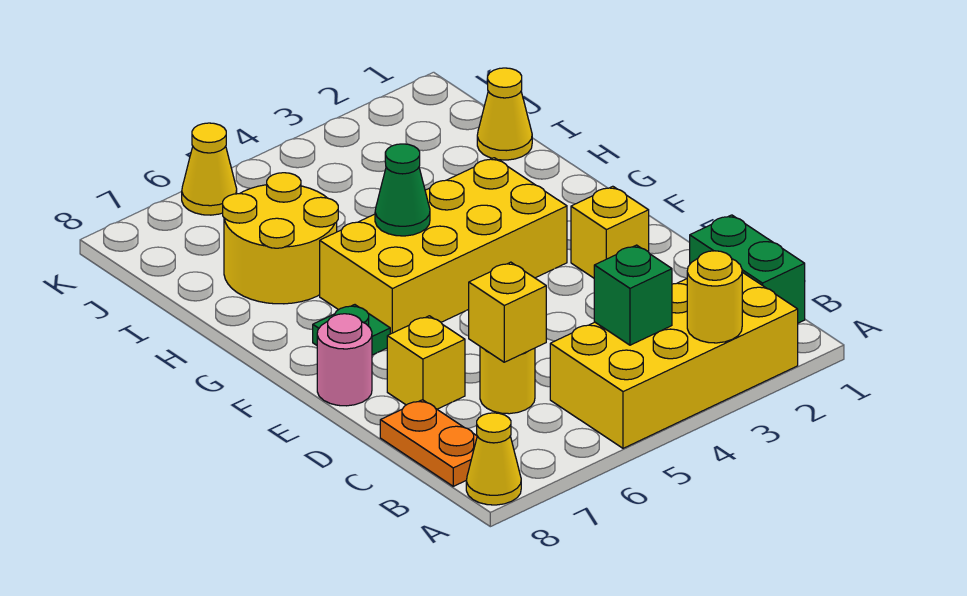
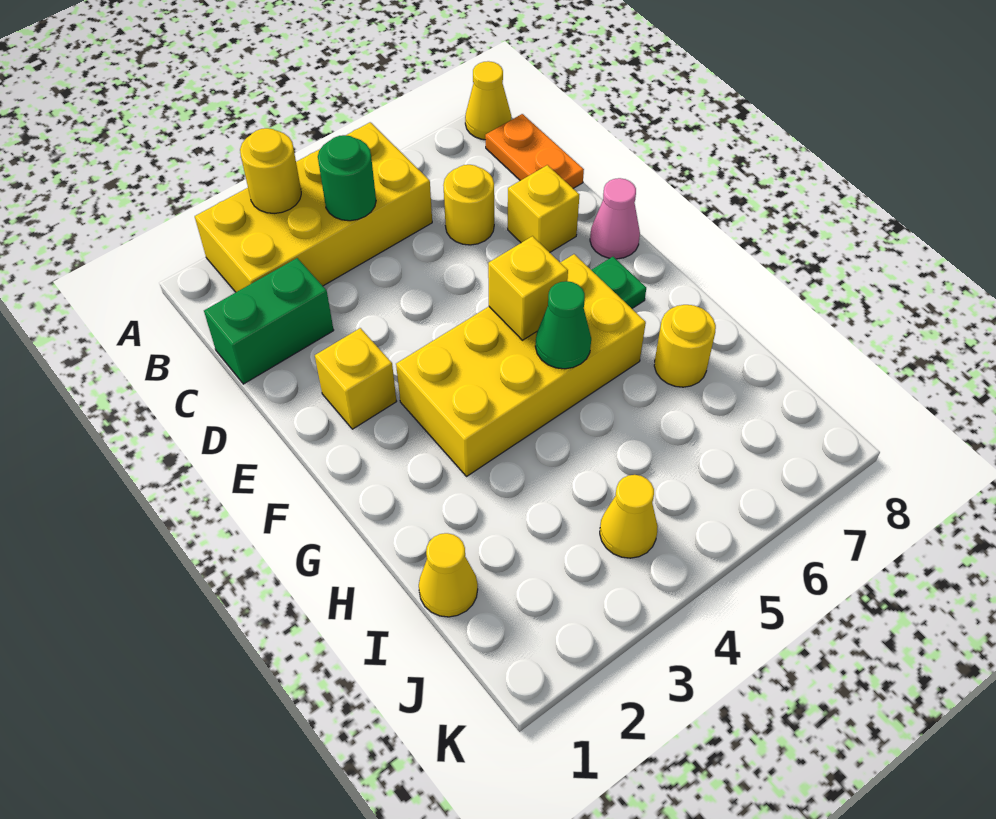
green brick B1:C1 level 1 -> green brick C1:C2 level 1
green brick B4 level 2 -> green round brick B4 level 2
yellow brick C6 level 2 -> yellow brick F5 level 2
pink round brick E8 level 1 -> pink cone E8 level 1
yellow round brick H6:I7 level 1 -> yellow round brick H7 level 1
yellow cone K6 level 1 -> yellow cone J4 level 1

